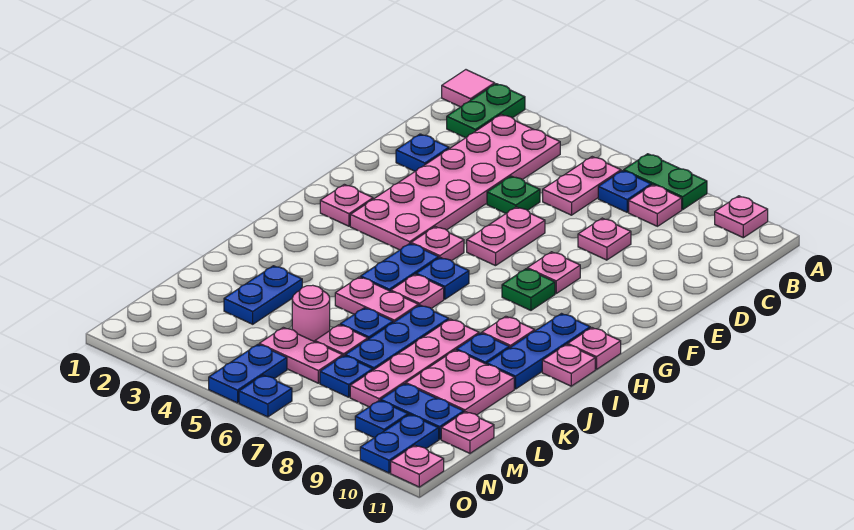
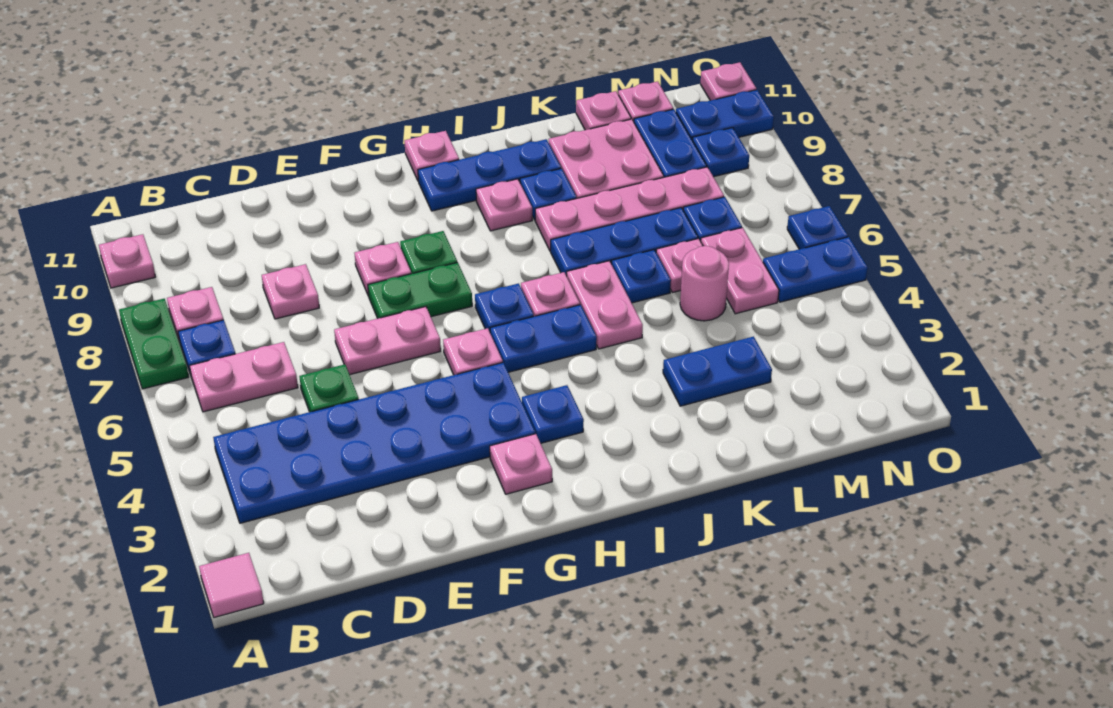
green plate A2:B2 level 1 -> green plate F7:G7 level 1
pink plate B3:G4 level 1 -> blue plate B3:G4 level 1
blue plate D2 level 1 -> blue plate H3 level 1
pink plate I11 level 1 -> pink plate L11 level 1

